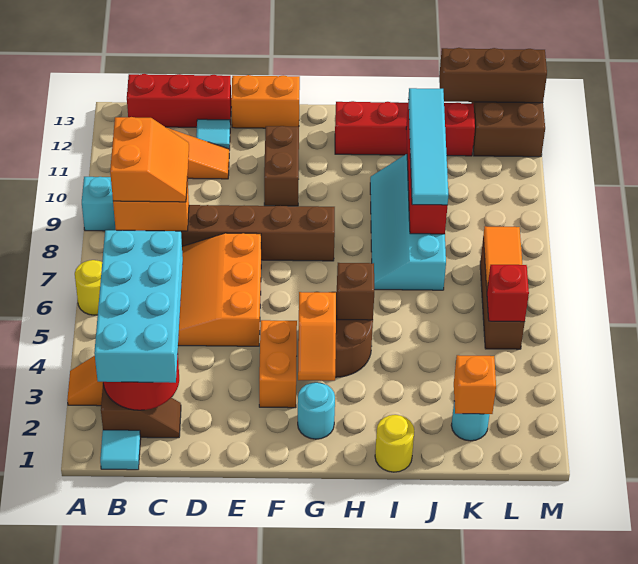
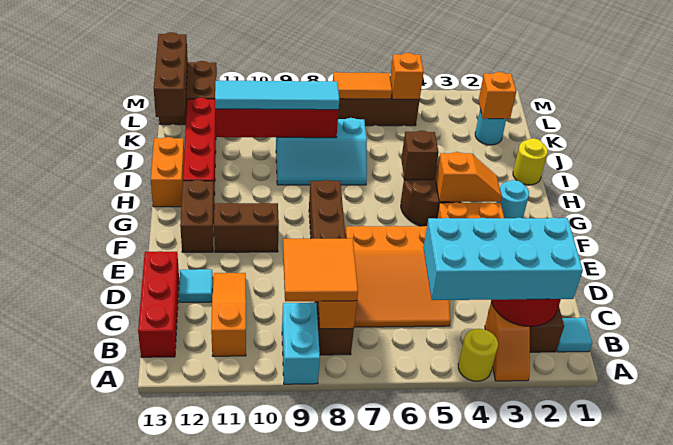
yellow round brick A6 level 1 -> yellow round brick A4 level 1
orange slope B8:C9 level 3 top B -> orange tile B8:C9 level 3
orange brick E13:F13 level 1 -> orange brick H13:I13 level 1
none -> brown brick F12:G12 level 1
cyan slope I7:J10 level 1 top J -> cyan slope I7:J9 level 1 top J
red brick L5 level 2 -> orange brick L5 level 2

